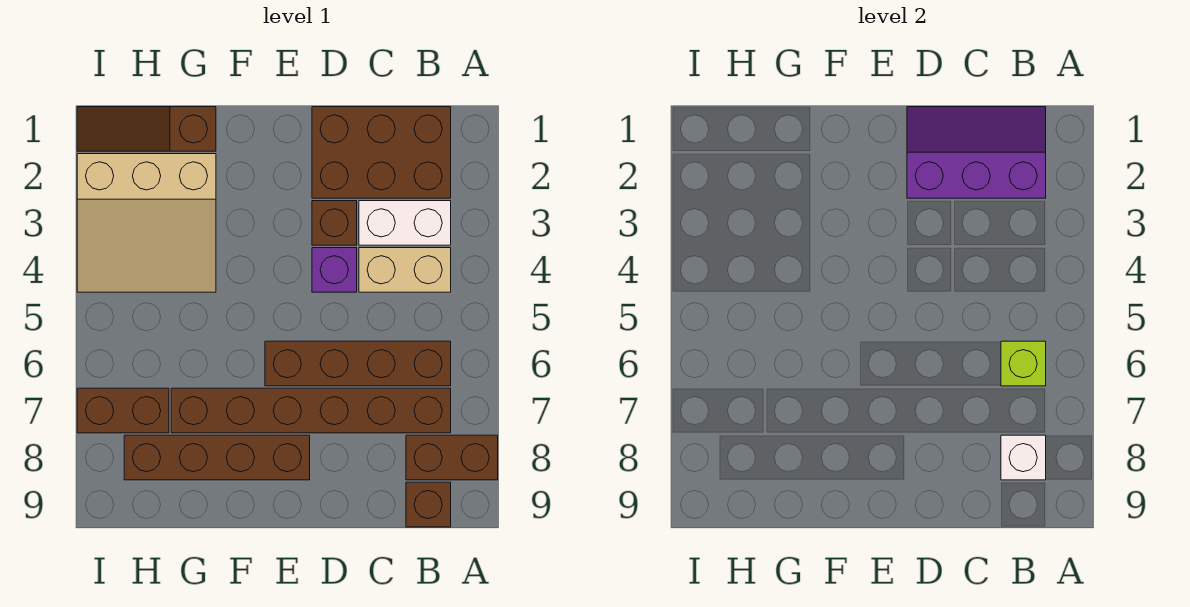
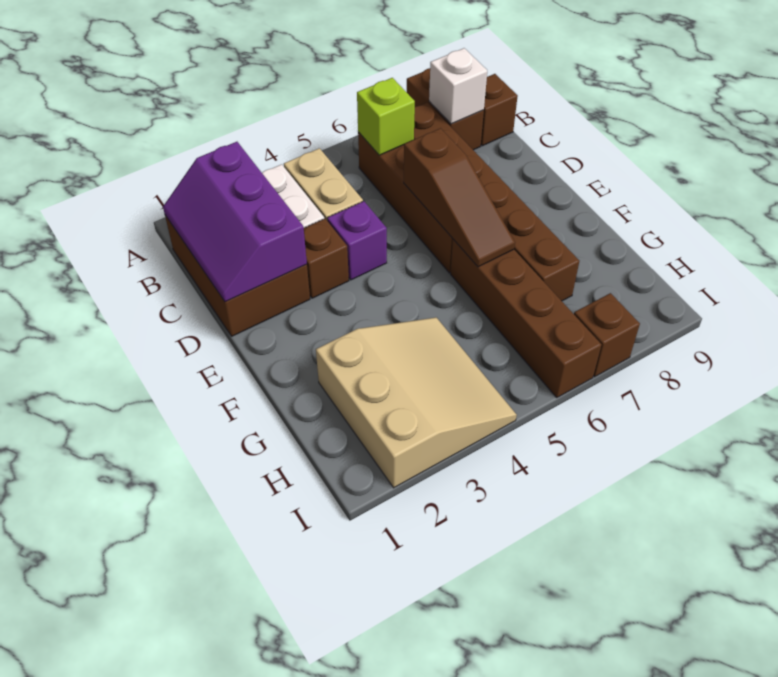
brown brick E8:H8 level 1 -> brown brick F6:I6 level 1
brown slope G1:I1 level 1 top G -> brown slope D6:F6 level 2 top D
brown brick H7:I7 level 1 -> brown brick I7 level 1

